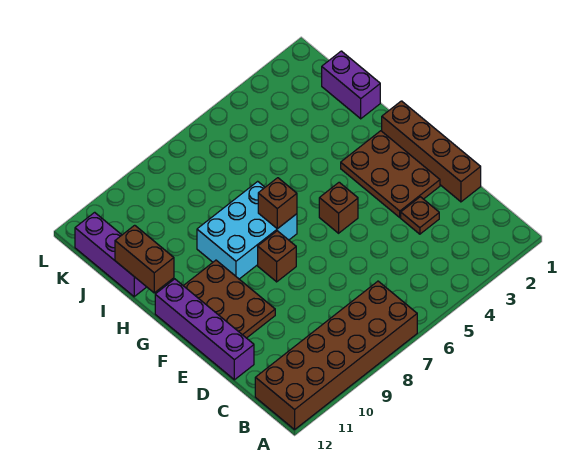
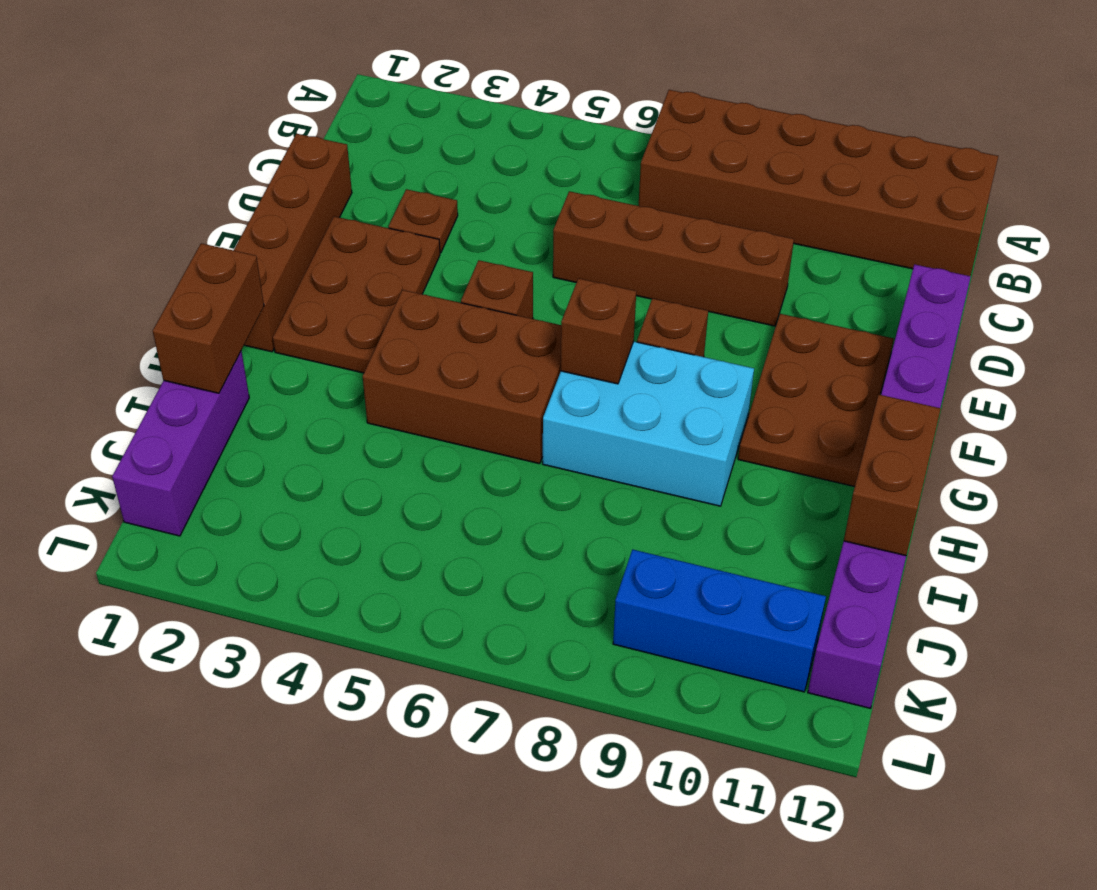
none -> brown brick D6:D9 level 1
none -> brown brick G4:H6 level 1
none -> brown brick H1:I1 level 2
purple brick I1:J1 level 1 -> purple brick I1:K1 level 1
none -> blue brick K9:K11 level 1

